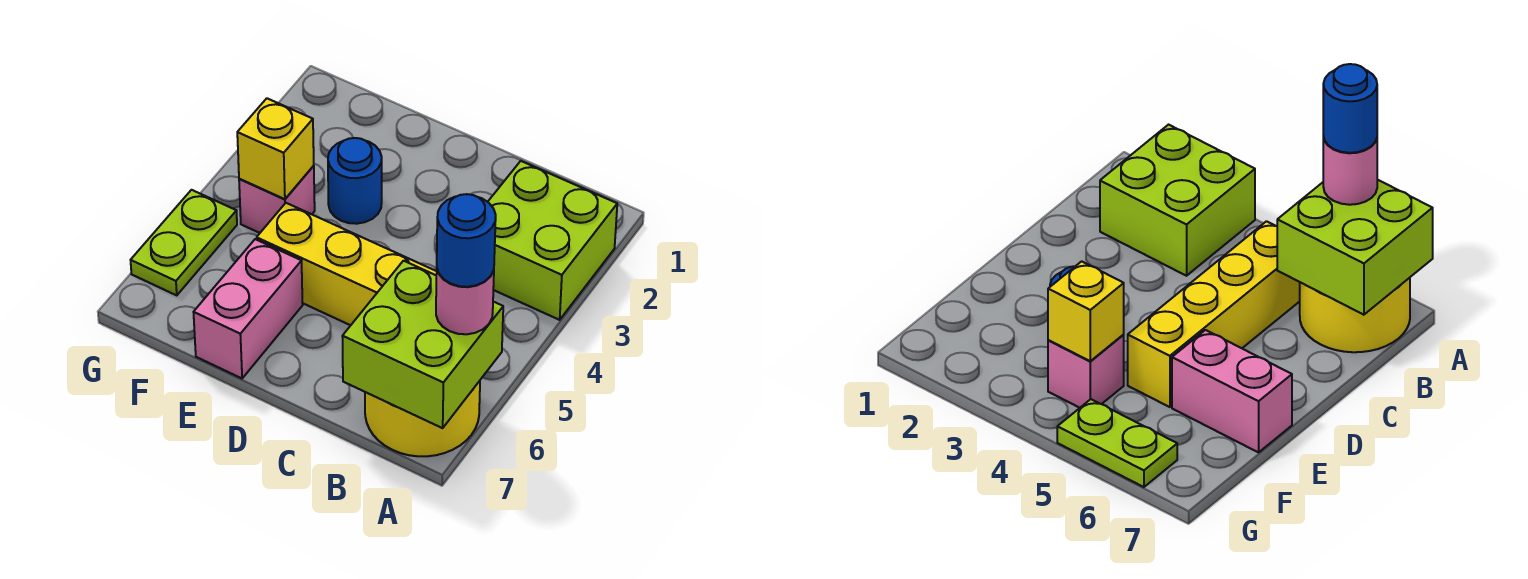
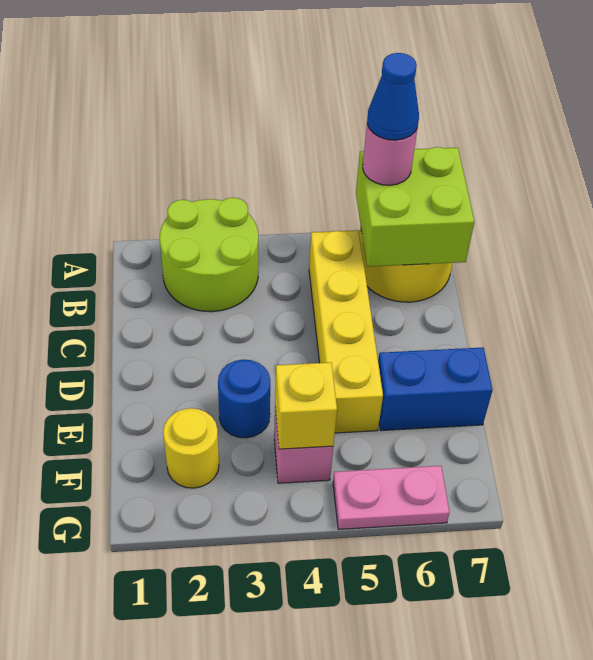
lime brick A2:B3 level 1 -> lime round brick A2:B3 level 1
blue round brick A6 level 4 -> blue cone A6 level 4
pink brick E6:E7 level 1 -> blue brick E6:E7 level 1
none -> yellow round brick F2 level 1
lime plate G5:G6 level 1 -> pink plate G5:G6 level 1

